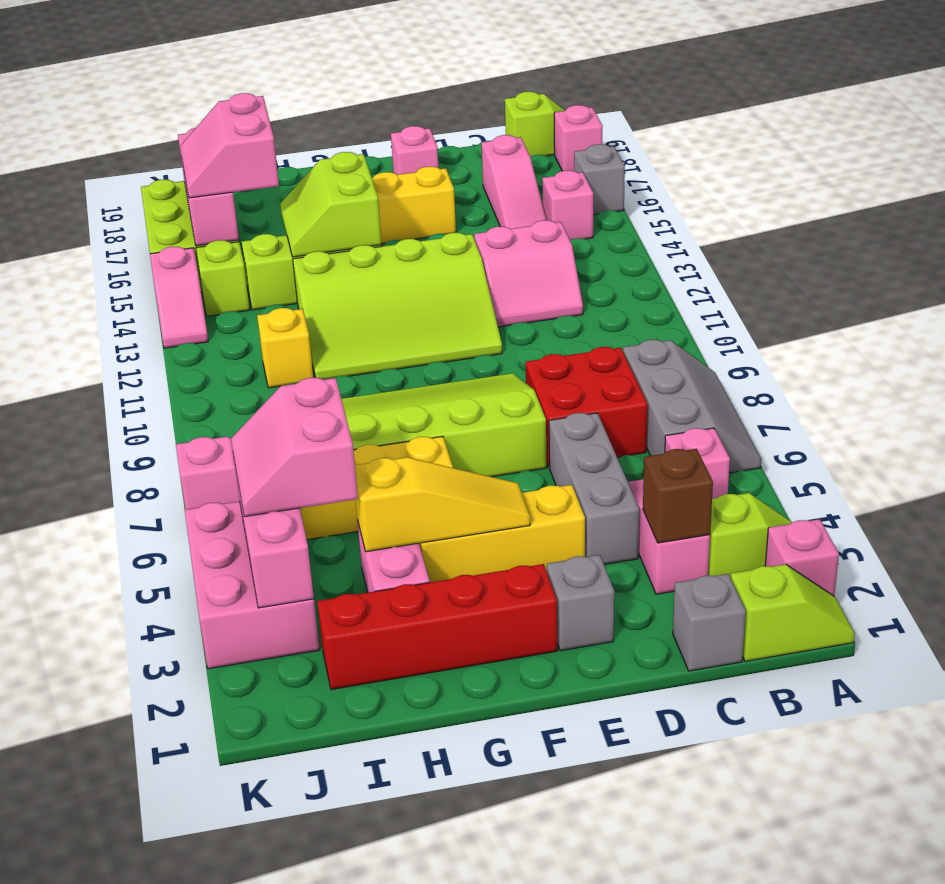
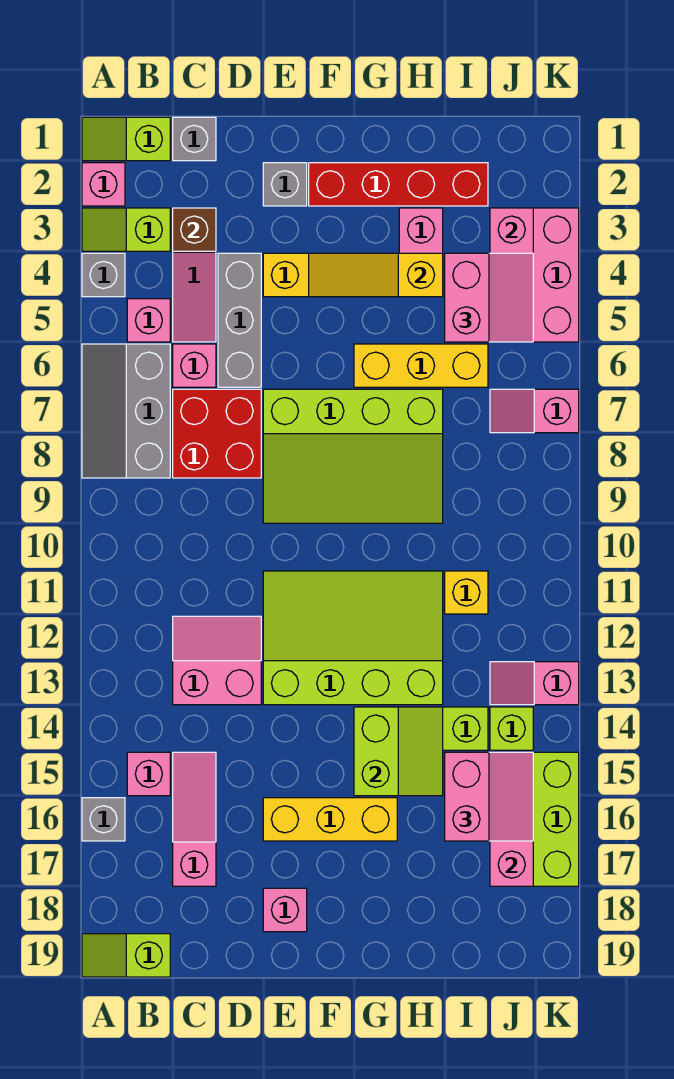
none -> grey brick A4 level 1
pink brick A18 level 1 -> pink brick C6 level 1
pink slope K13:K14 level 1 top 14 -> pink slope J13:K13 level 1 top K

